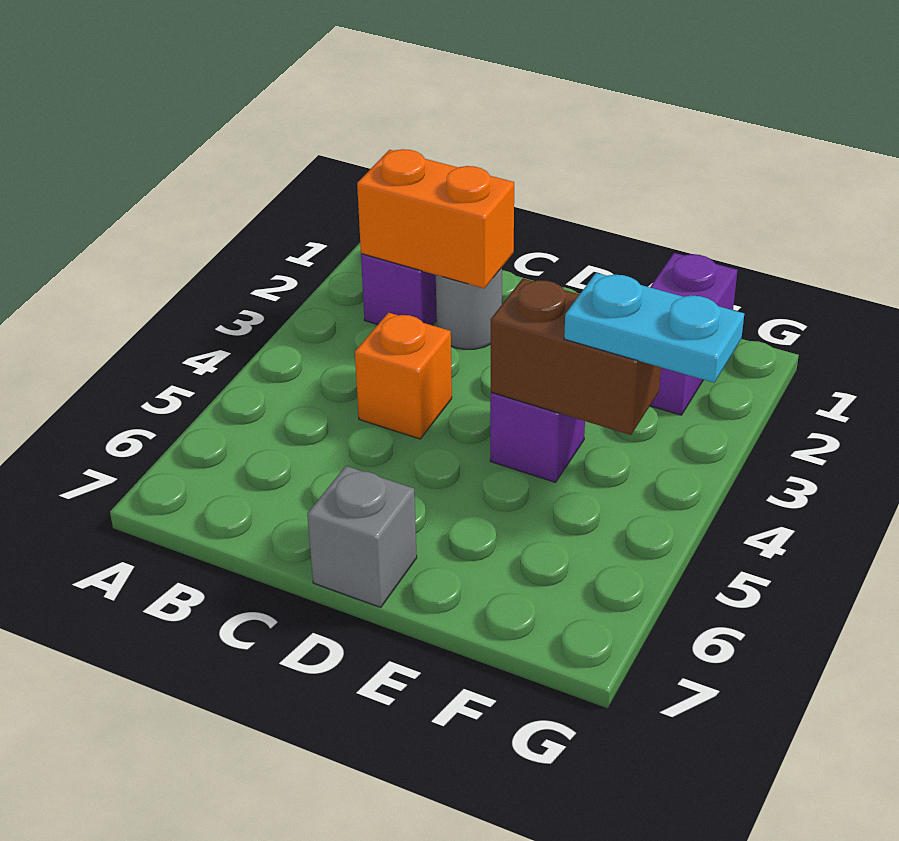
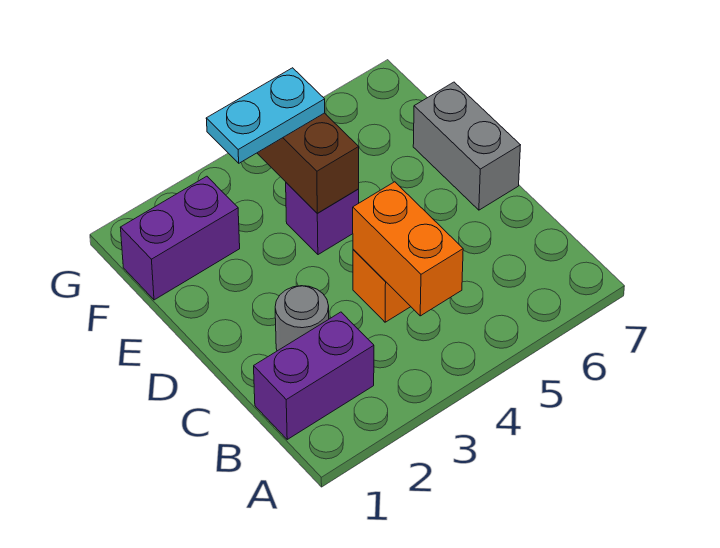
orange brick B2:C2 level 2 -> orange brick B4:C4 level 2
grey brick D7 level 1 -> grey brick D7:E7 level 1
cyan plate F4:G4 level 3 -> cyan plate F3:F4 level 3

